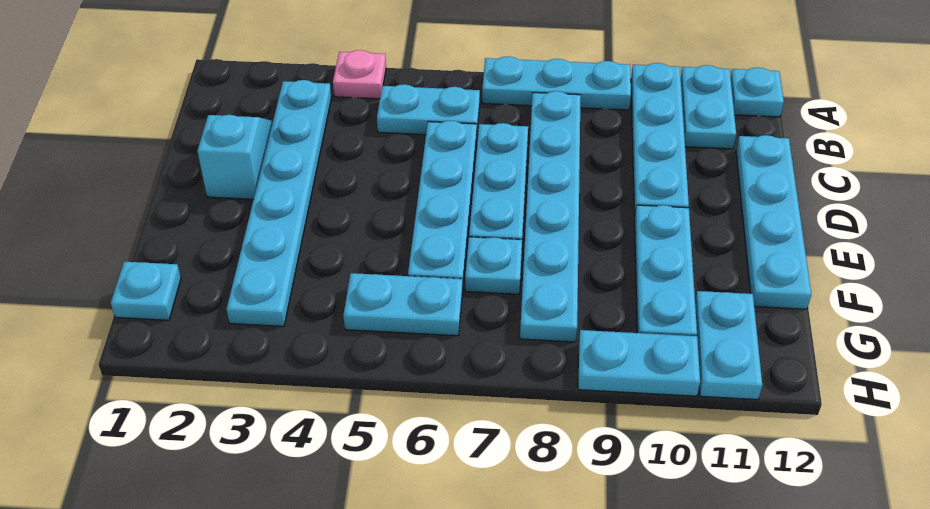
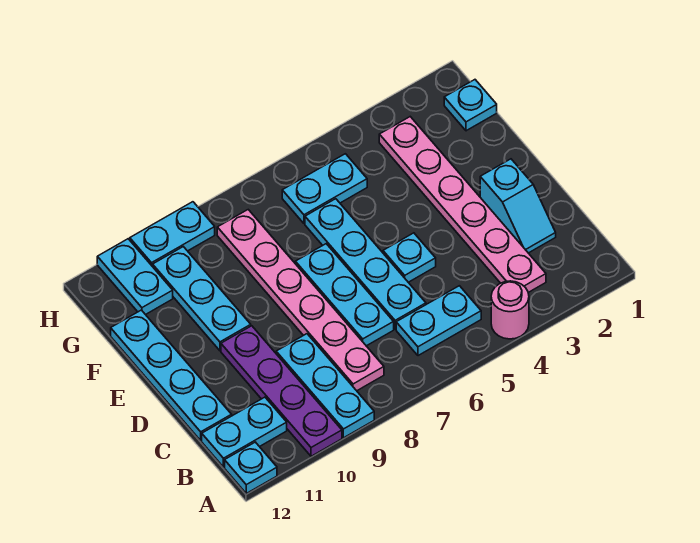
pink plate A4 level 1 -> pink round brick A4 level 1
cyan plate A7:A9 level 1 -> cyan plate A9:C9 level 1
cyan plate A10:D10 level 1 -> purple plate A10:D10 level 1
cyan plate A11:B11 level 1 -> cyan plate B11:B12 level 1
cyan plate B3:G3 level 1 -> pink plate B3:G3 level 1
cyan plate B8:G8 level 1 -> pink plate B8:G8 level 1
cyan plate F7 level 1 -> cyan plate D5 level 1

